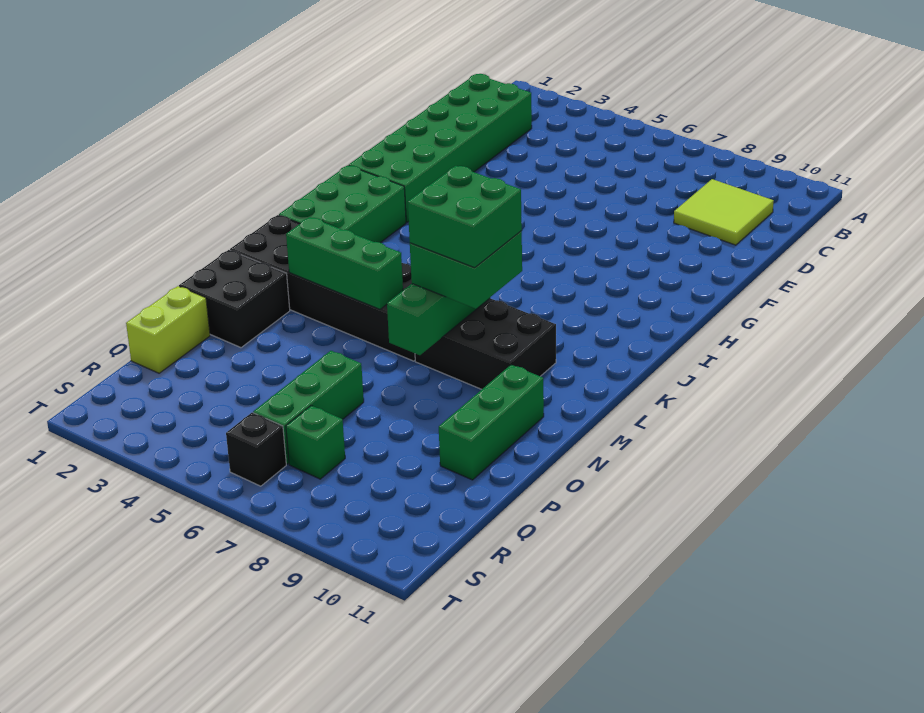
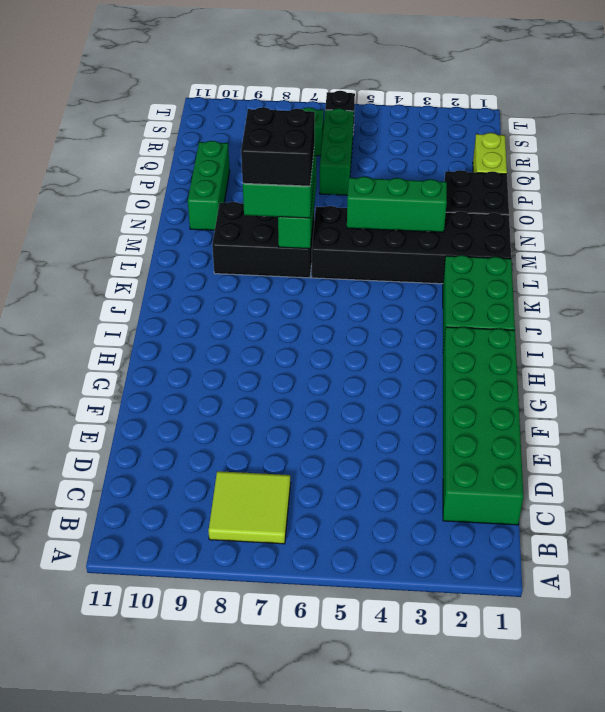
lime tile C9:D10 level 1 -> lime tile B7:C8 level 1
green brick L7:M8 level 4 -> black brick L7:M8 level 4

